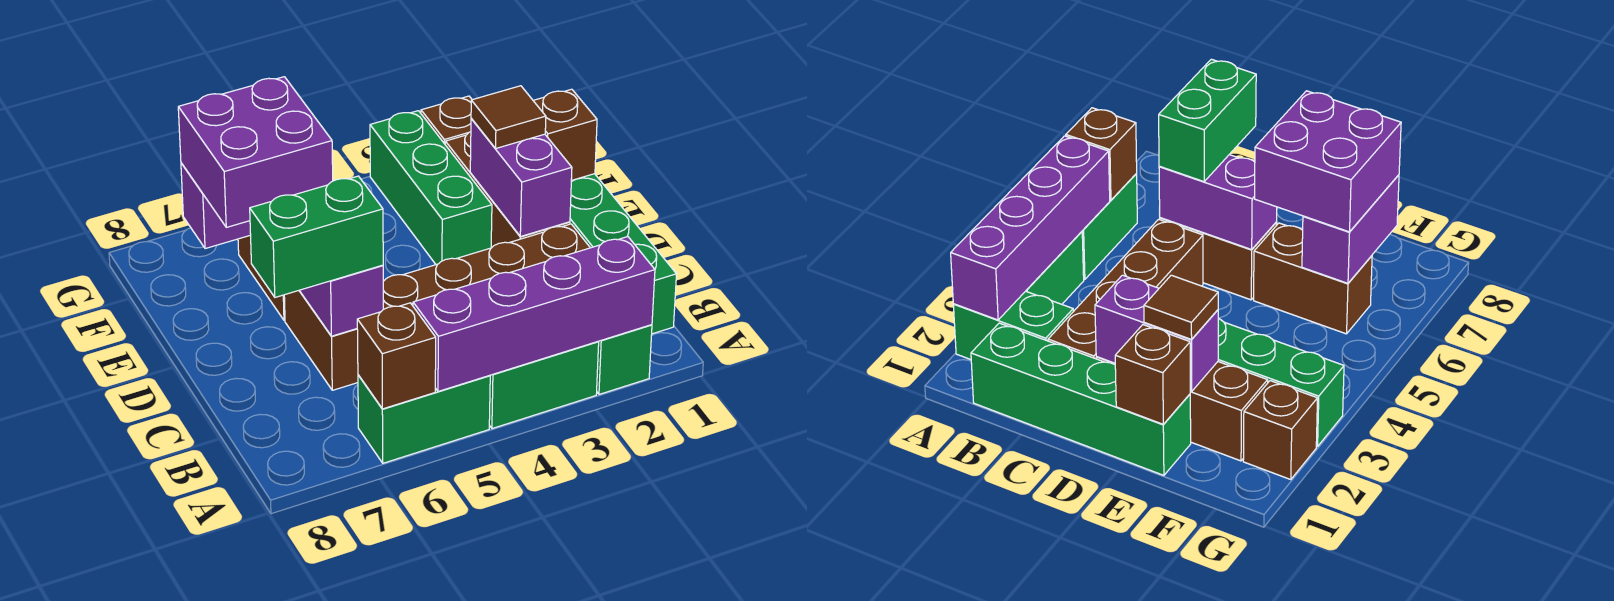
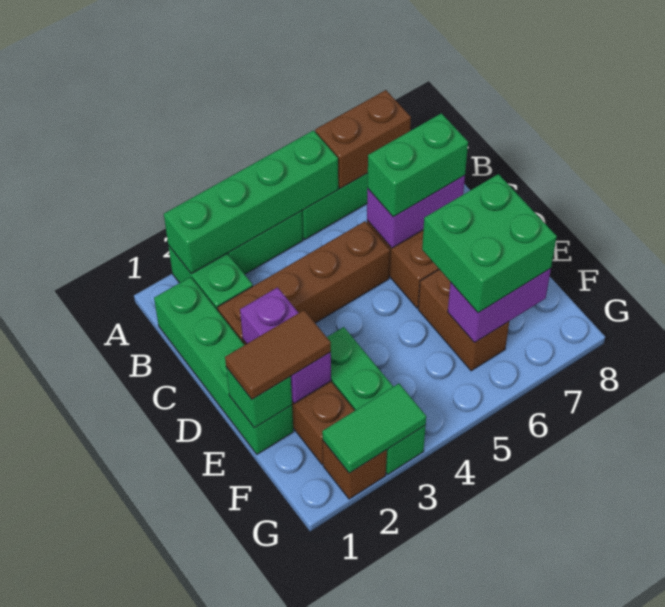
purple brick A2:A5 level 2 -> green brick A2:A5 level 2
brown brick A6 level 2 -> brown brick A6:A7 level 2
purple brick C6:D6 level 2 -> purple brick C6:C7 level 2
brown brick E1 level 2 -> green brick E1 level 2
brown tile E2 level 3 -> brown tile E1:E2 level 3
purple brick E6:F7 level 3 -> green brick E6:F7 level 3
none -> green tile G2:G3 level 2

